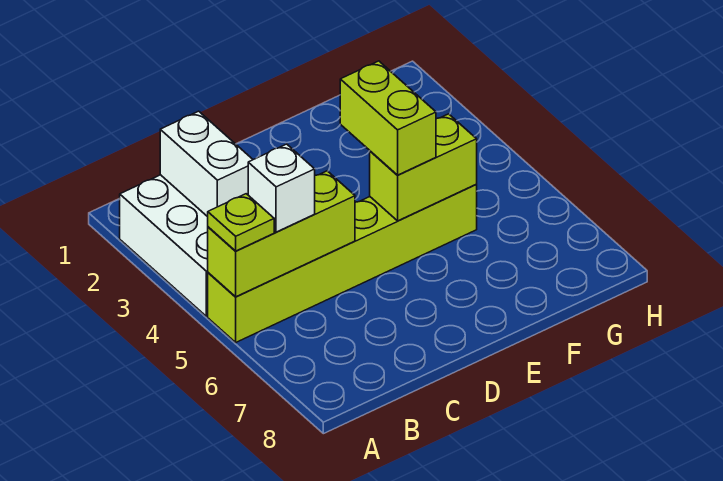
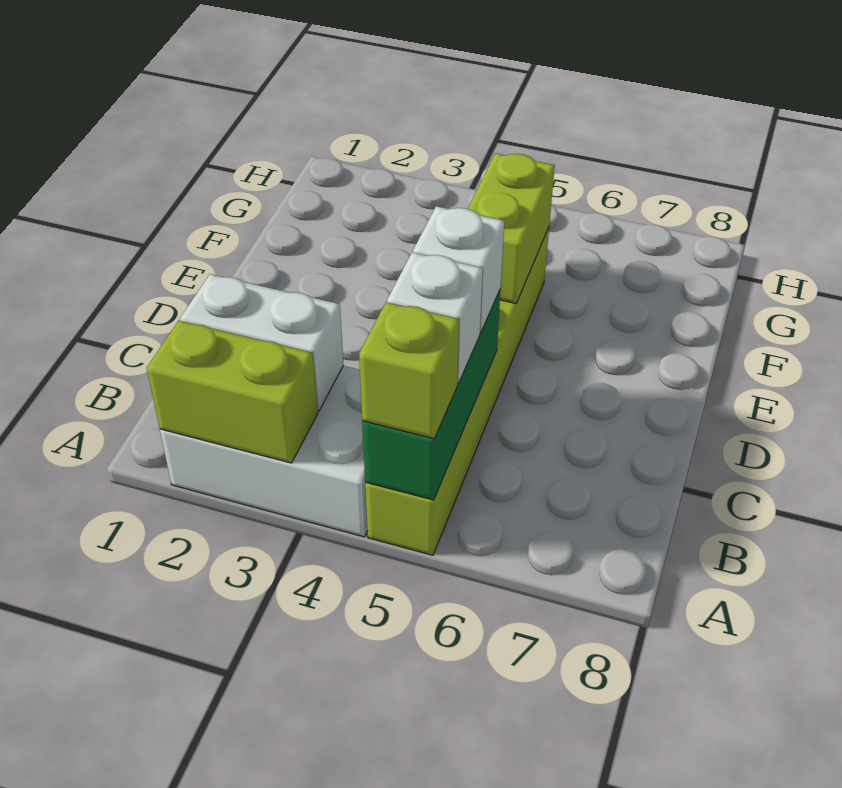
lime brick A5:C5 level 2 -> green brick A5:C5 level 2
lime plate A5 level 3 -> lime brick A5 level 3
none -> white brick C5 level 3
lime brick E4:E5 level 3 -> lime brick A2:A3 level 2

